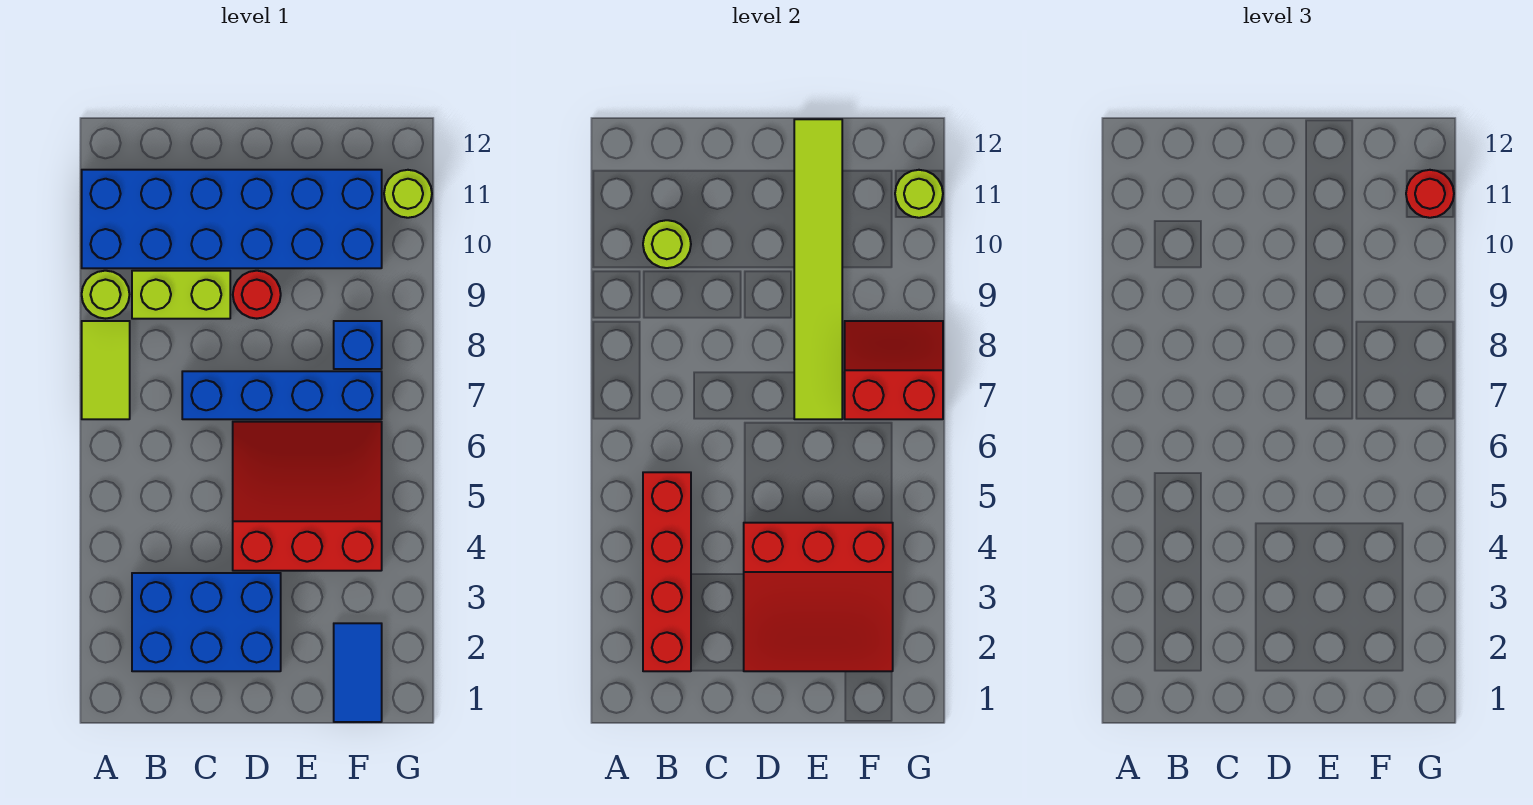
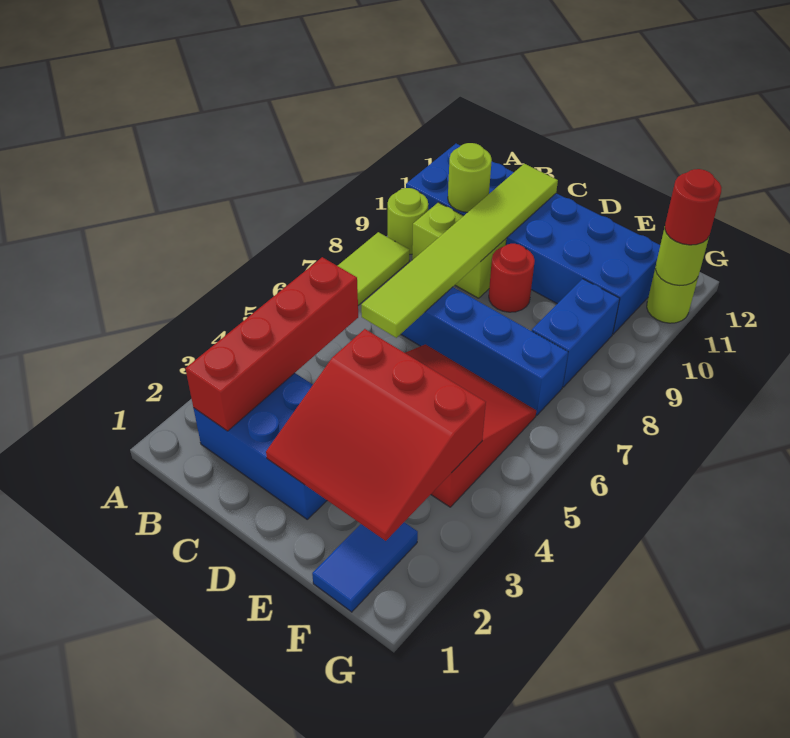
lime tile E7:E12 level 2 -> lime tile C6:C11 level 2
red slope F7:G8 level 2 top 7 -> none
blue brick F8 level 1 -> blue brick F8:F9 level 1

